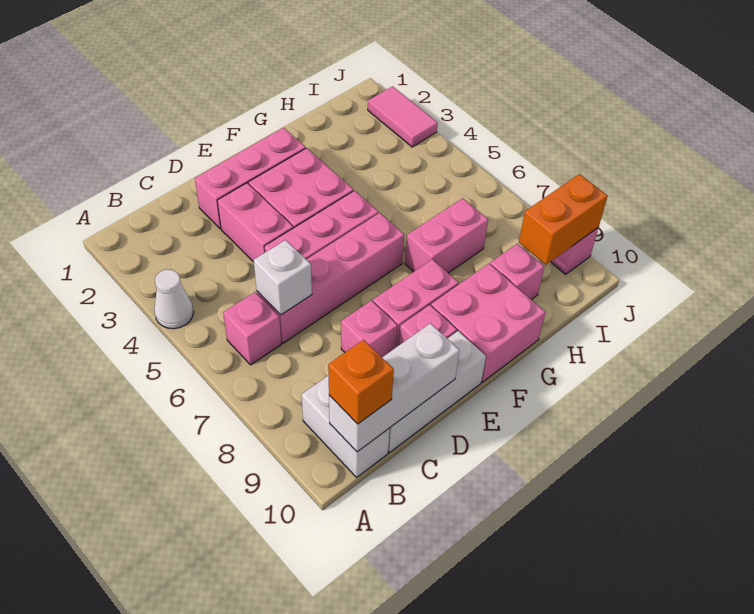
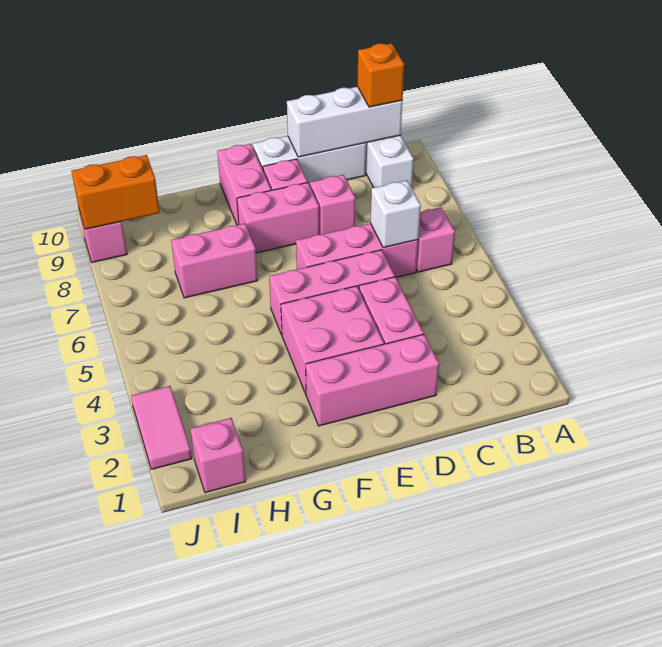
white cone A4 level 1 -> none
pink brick C6:F6 level 1 -> pink brick C6:E6 level 1
pink brick F9:G10 level 1 -> pink brick F9:F10 level 1
pink brick H9 level 1 -> pink brick I1 level 1

